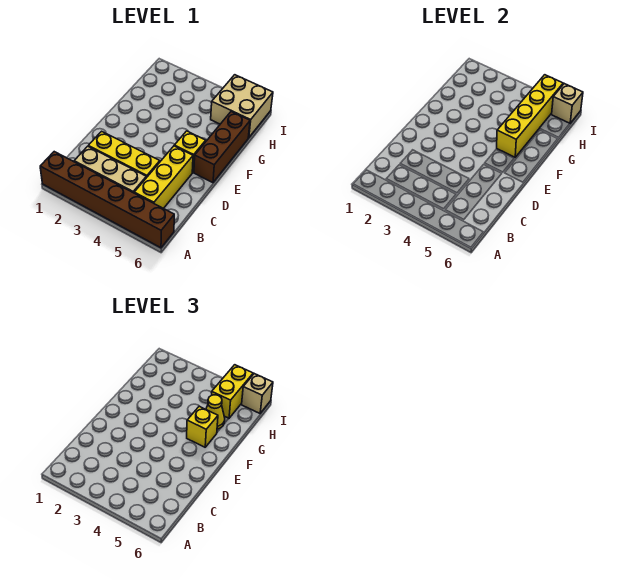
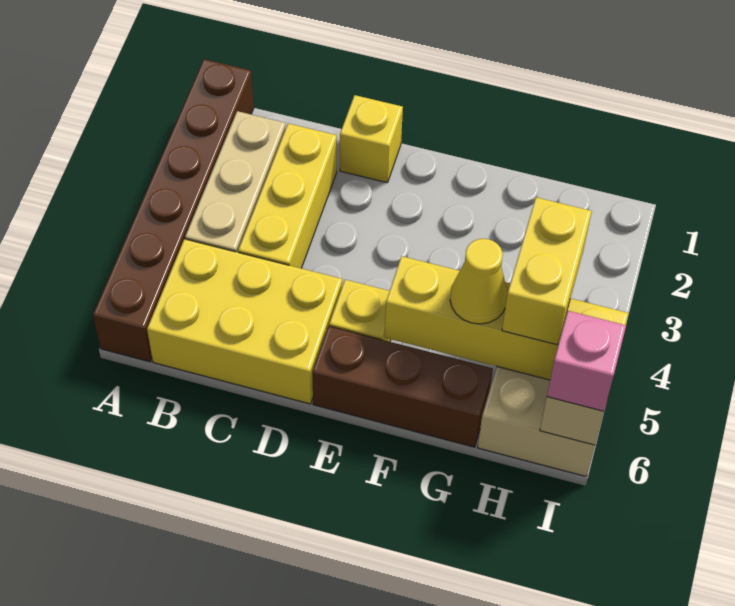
yellow brick B5:D5 level 1 -> yellow brick B5:D6 level 1
yellow brick F5 level 3 -> yellow brick D1 level 1
yellow brick H5:I5 level 3 -> yellow brick H4:H5 level 3
tan brick I6 level 3 -> pink brick I6 level 3

